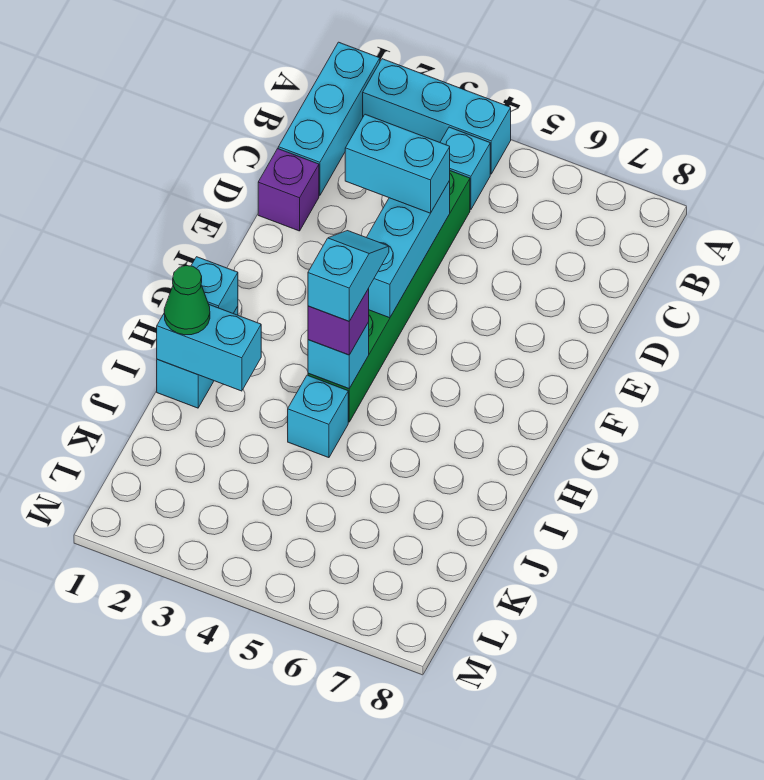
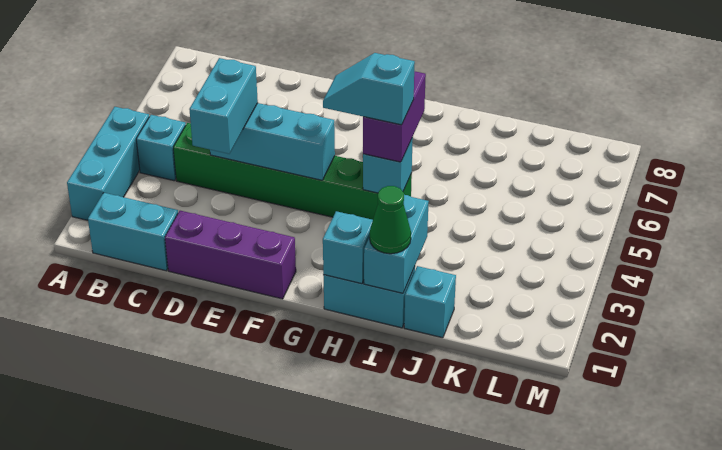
cyan brick A1:C1 level 1 -> cyan brick B1:C1 level 1
purple brick D1 level 1 -> purple brick D1:F1 level 1
purple brick H4 level 3 -> purple brick H4:H5 level 3
cyan brick I4 level 1 -> cyan brick J1 level 1

